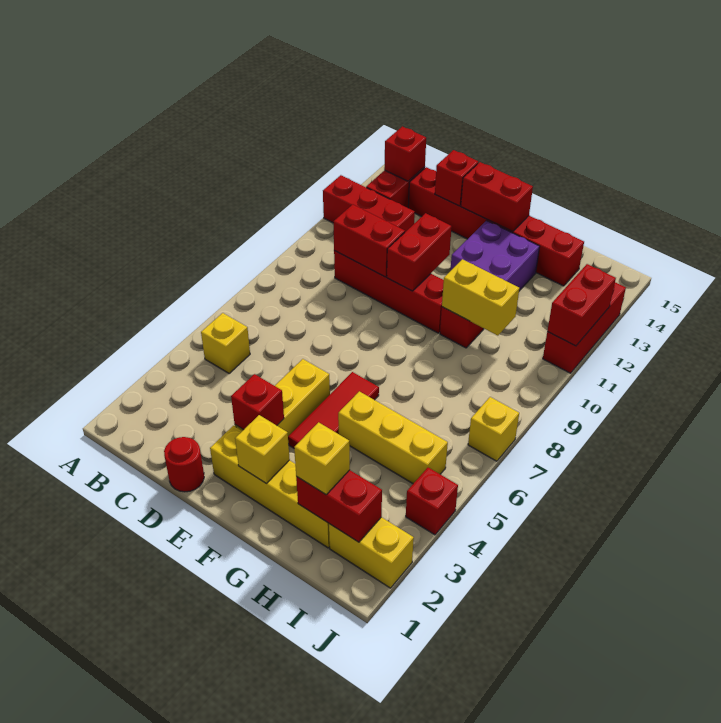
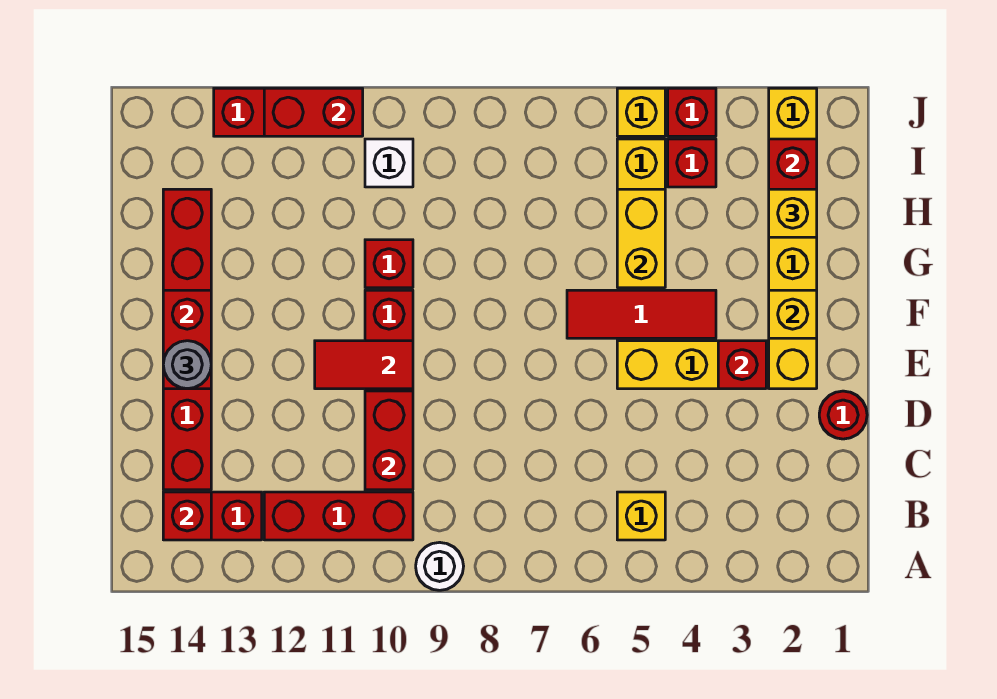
none -> white round brick A9 level 1
red brick A12:C12 level 1 -> red brick B10:B12 level 1
red brick D14 level 2 -> red brick I4 level 1
red brick E10:E11 level 2 -> red tile E10:E11 level 2
none -> grey round brick E14 level 3
purple brick F12:G13 level 1 -> none
yellow brick G10:H10 level 2 -> yellow brick G5:H5 level 2
none -> white brick I10 level 1
yellow brick J7 level 1 -> yellow brick J5 level 1

